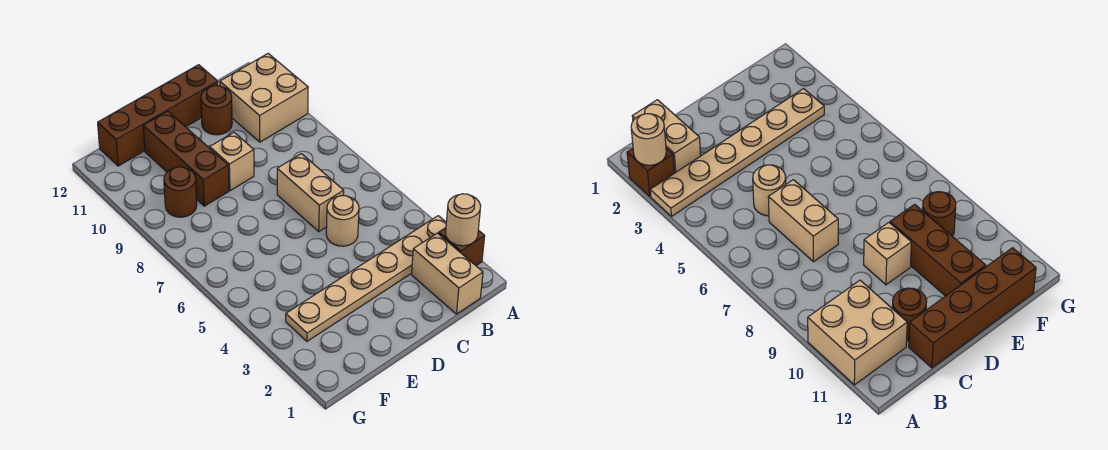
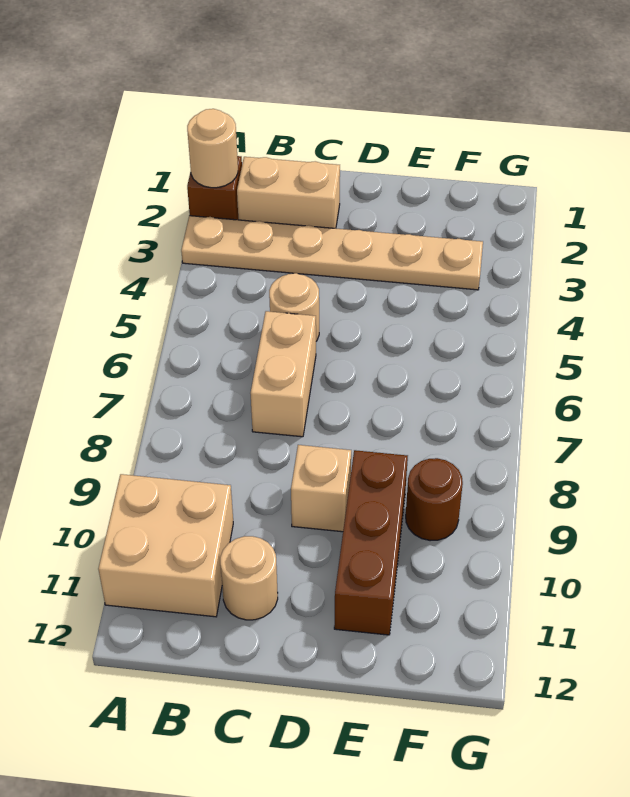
tan brick B1:B2 level 1 -> tan brick B2:C2 level 1
brown round brick C11 level 1 -> tan round brick C11 level 1
brown brick C12:F12 level 1 -> none

